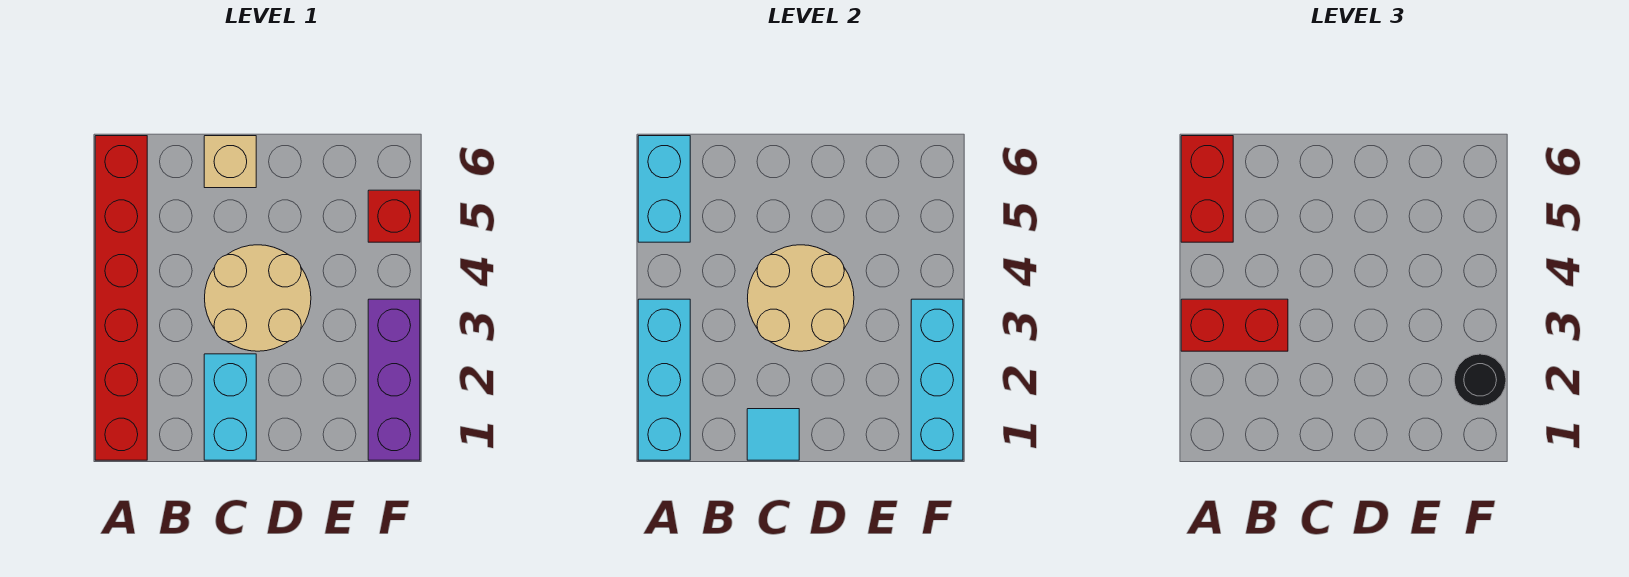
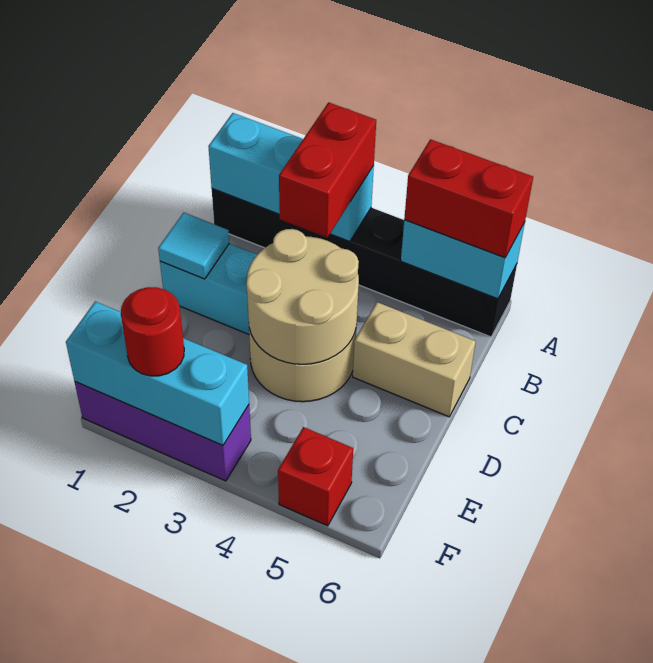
red brick A1:A6 level 1 -> black brick A1:A6 level 1
tan brick C6 level 1 -> tan brick C5:C6 level 1
black round brick F2 level 3 -> red round brick F2 level 3

